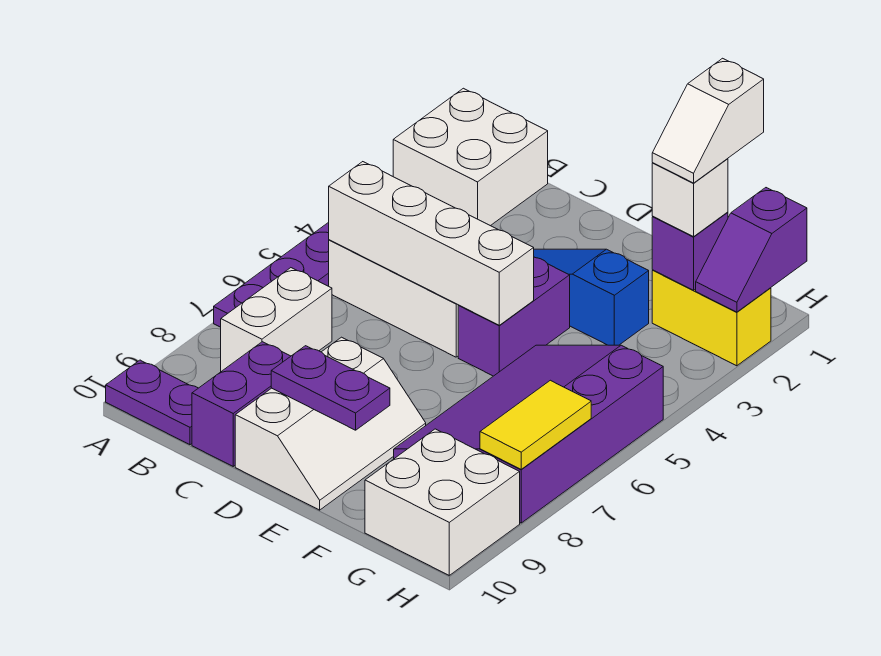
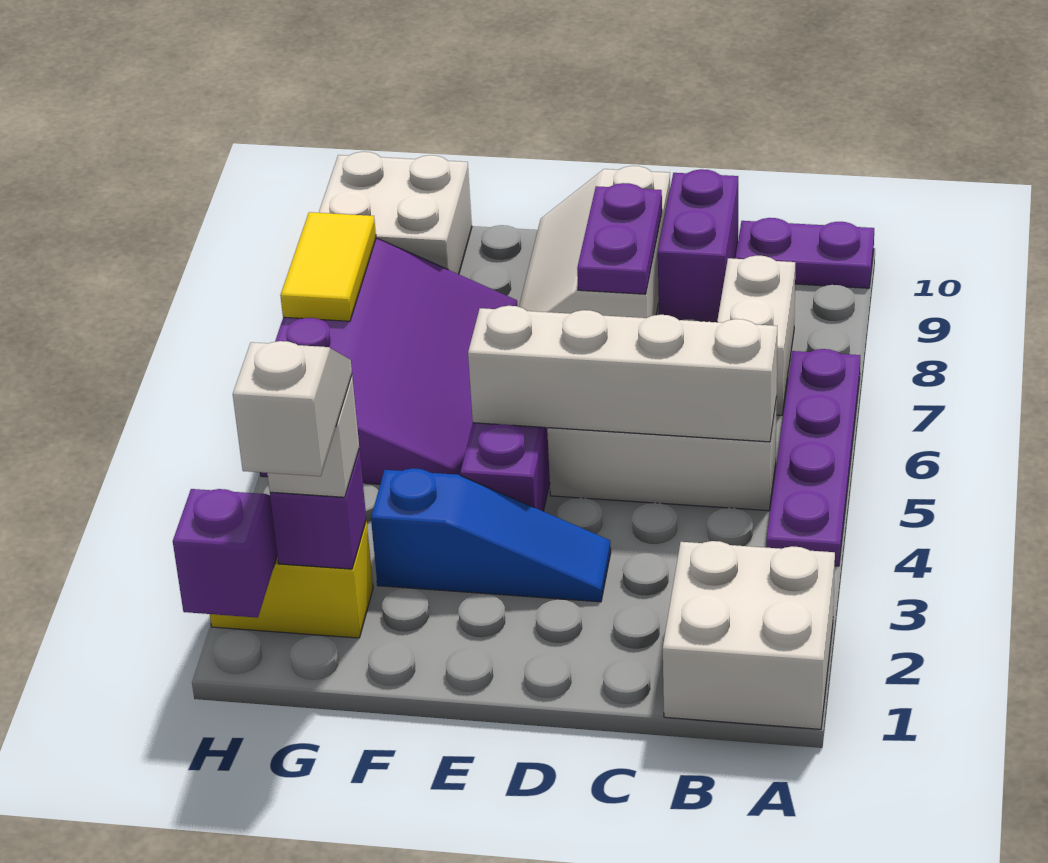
purple plate D9:E9 level 2 -> purple plate D8:D9 level 2

